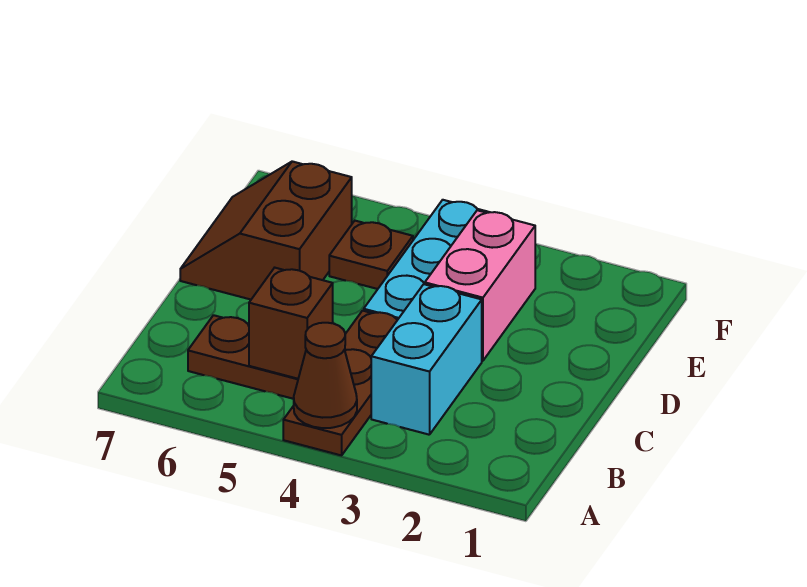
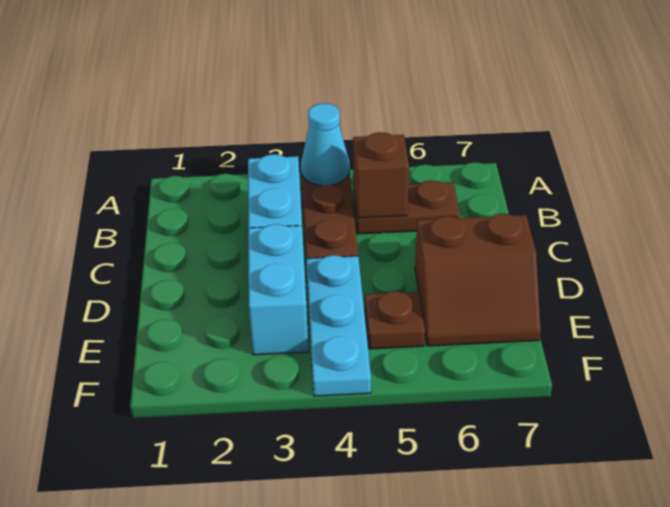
brown cone A4 level 2 -> cyan cone A4 level 2
pink brick D3:E3 level 1 -> cyan brick D3:E3 level 1
brown slope D6:E7 level 1 top 6 -> brown slope D6:E7 level 1 top D

